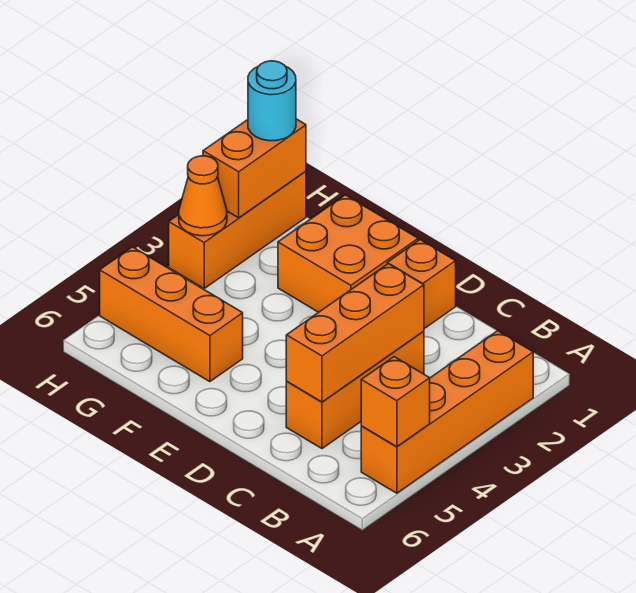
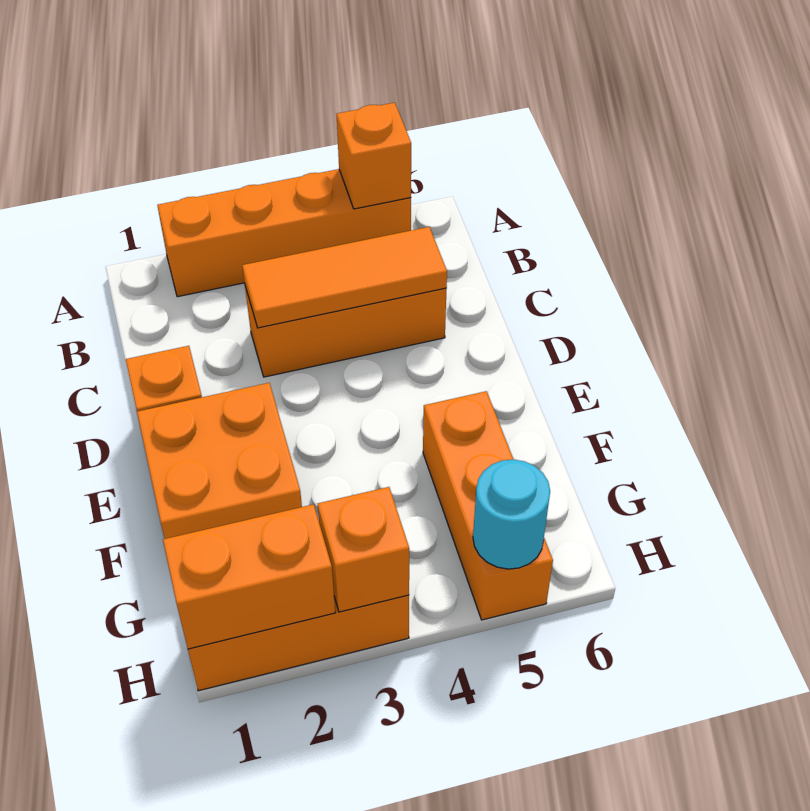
orange brick C3:C5 level 2 -> orange tile C3:C5 level 2
cyan round brick H1 level 3 -> cyan round brick H5 level 2
orange cone H3 level 2 -> orange brick H3 level 2

